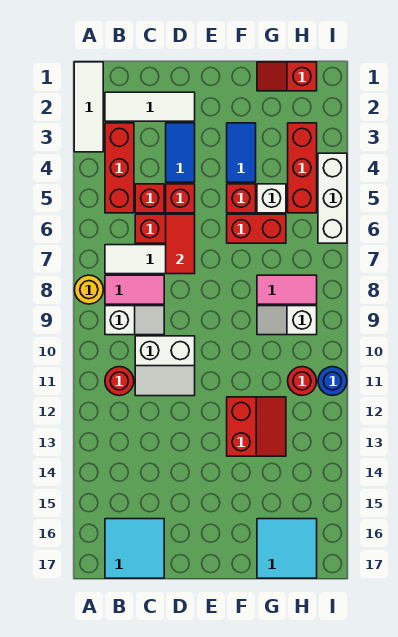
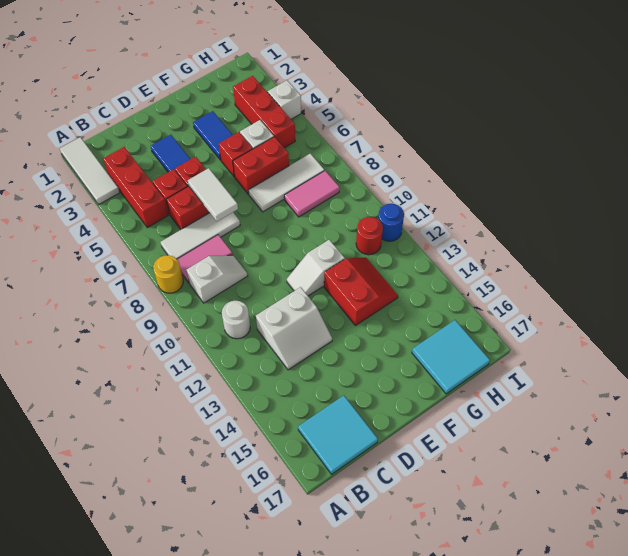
white tile B2:D2 level 1 -> white tile F7:H7 level 1
red round brick B11 level 1 -> white round brick B11 level 1
white slope C10:D11 level 1 top 10 -> white slope C12:D13 level 1 top 12
red tile D6:D7 level 2 -> white tile D6:D7 level 2
red slope G1:H1 level 1 top H -> none
white slope G9:H9 level 1 top H -> white slope E11:F11 level 1 top F
white brick I4:I6 level 1 -> white brick I4 level 1

